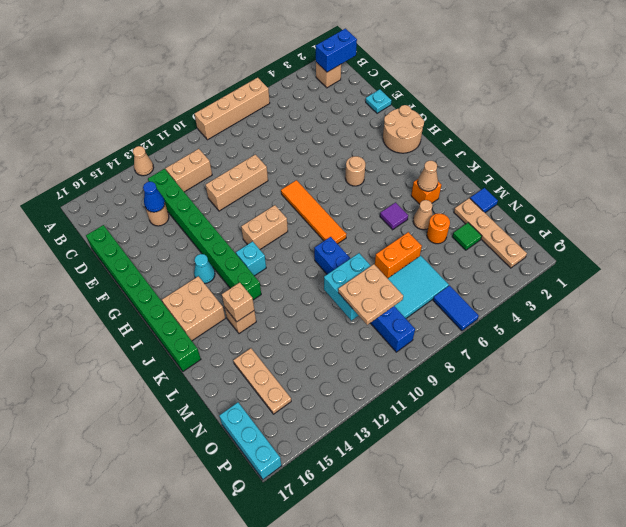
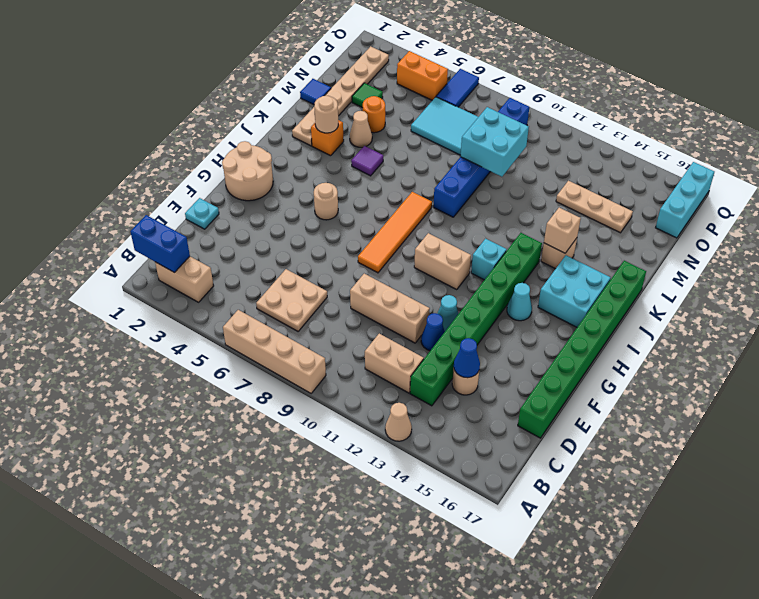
tan brick B2 level 1 -> tan brick B2:B3 level 1
none -> blue cone E12 level 1
none -> cyan cone F12 level 1
tan brick I15:J16 level 1 -> cyan brick I15:J16 level 1
tan cone K3 level 2 -> tan round brick K3 level 2
tan plate M2:P2 level 1 -> tan plate K2:P2 level 1
orange brick M6:M7 level 1 -> orange brick P4:P5 level 1
tan plate M15:O15 level 1 -> tan plate N13:N15 level 1
tan plate N9:O10 level 3 -> tan plate C6:D7 level 1

